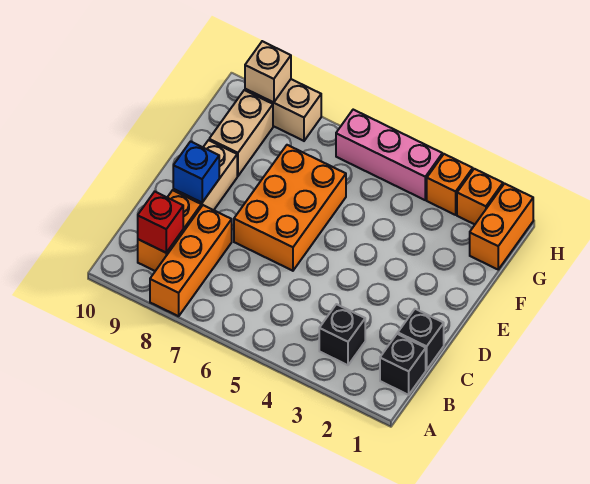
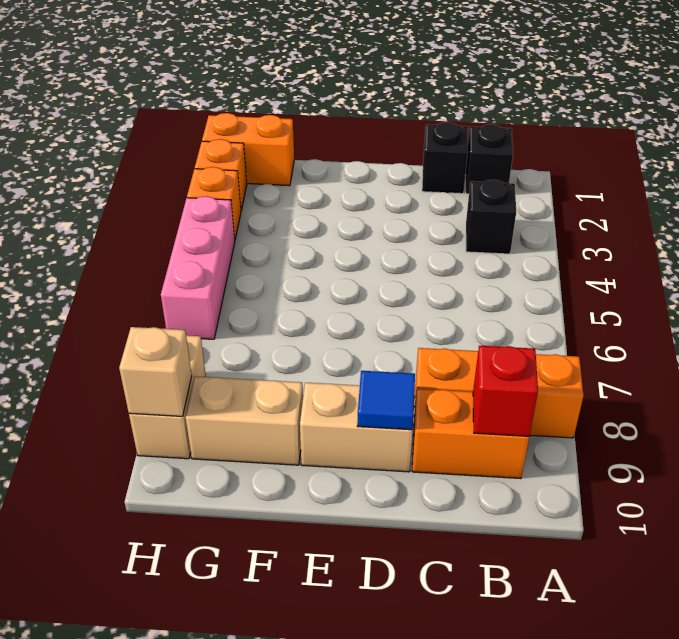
orange brick D6:F7 level 1 -> none
blue brick D9 level 2 -> blue tile D9 level 2

